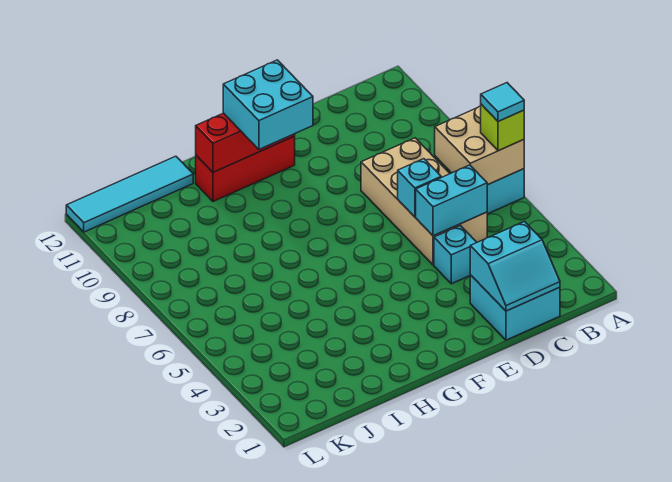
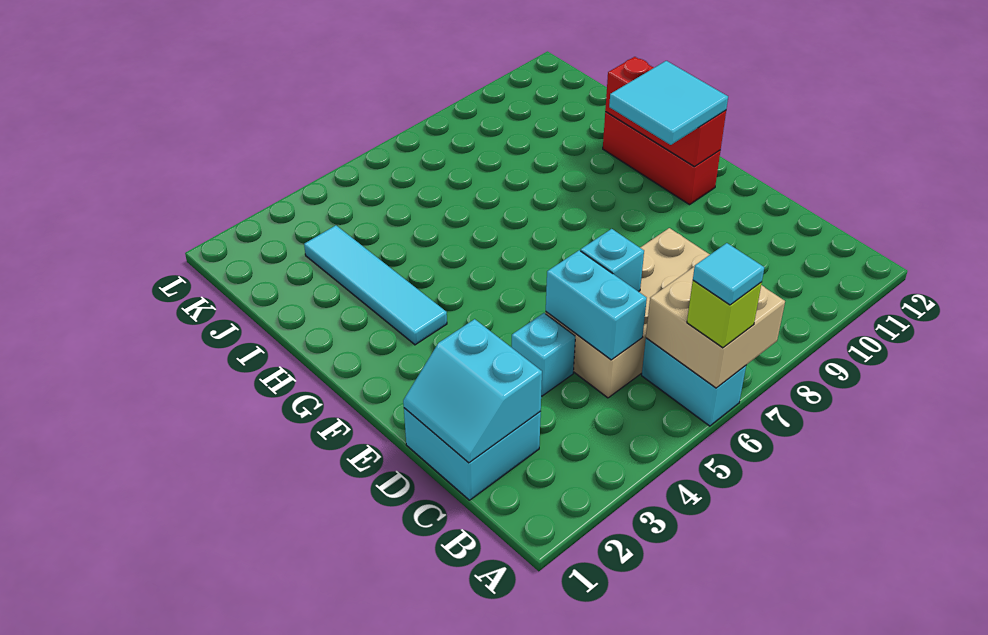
cyan brick F10:G11 level 3 -> cyan tile F10:G11 level 3
cyan tile I12:L12 level 1 -> cyan tile G3:J3 level 1

